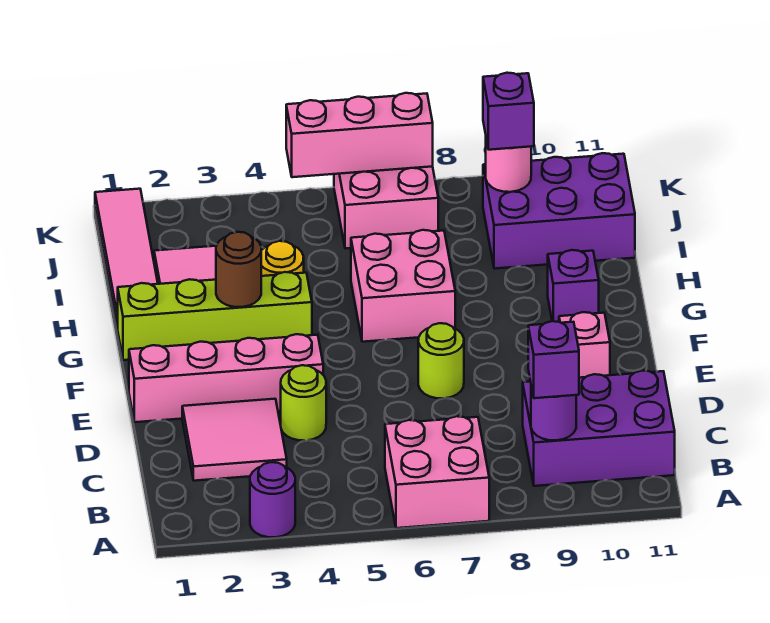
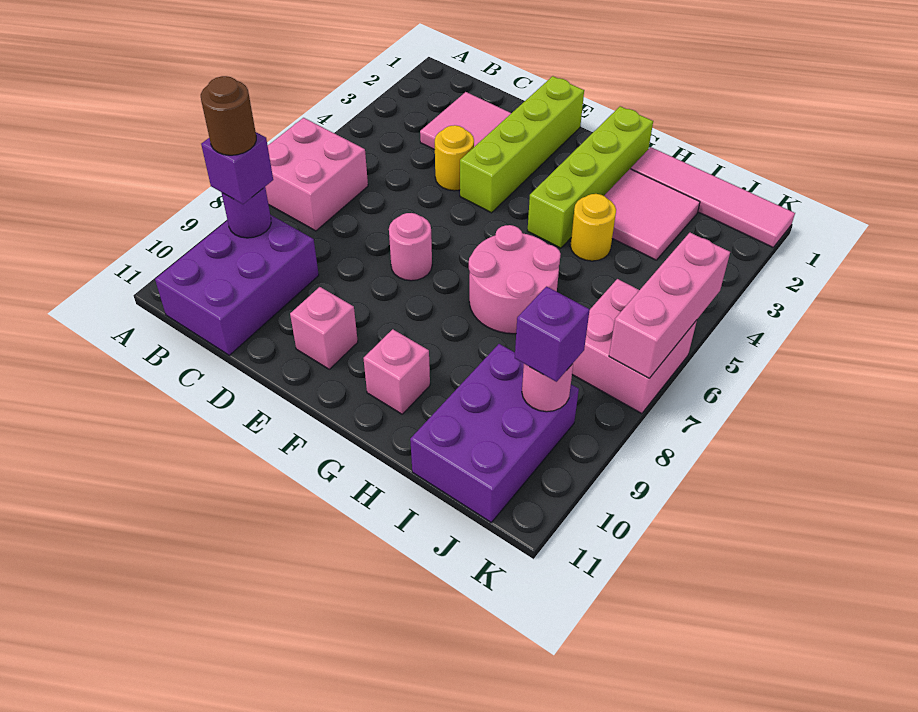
purple round brick A3 level 1 -> none
lime round brick D4 level 1 -> yellow round brick D4 level 1
pink brick E1:E4 level 1 -> lime brick E1:E4 level 1
lime round brick E7 level 1 -> pink round brick E7 level 1
brown round brick G3 level 2 -> brown round brick B9 level 4
pink brick G6:H7 level 1 -> pink round brick G6:H7 level 1
purple brick G10 level 1 -> pink brick G10 level 1

